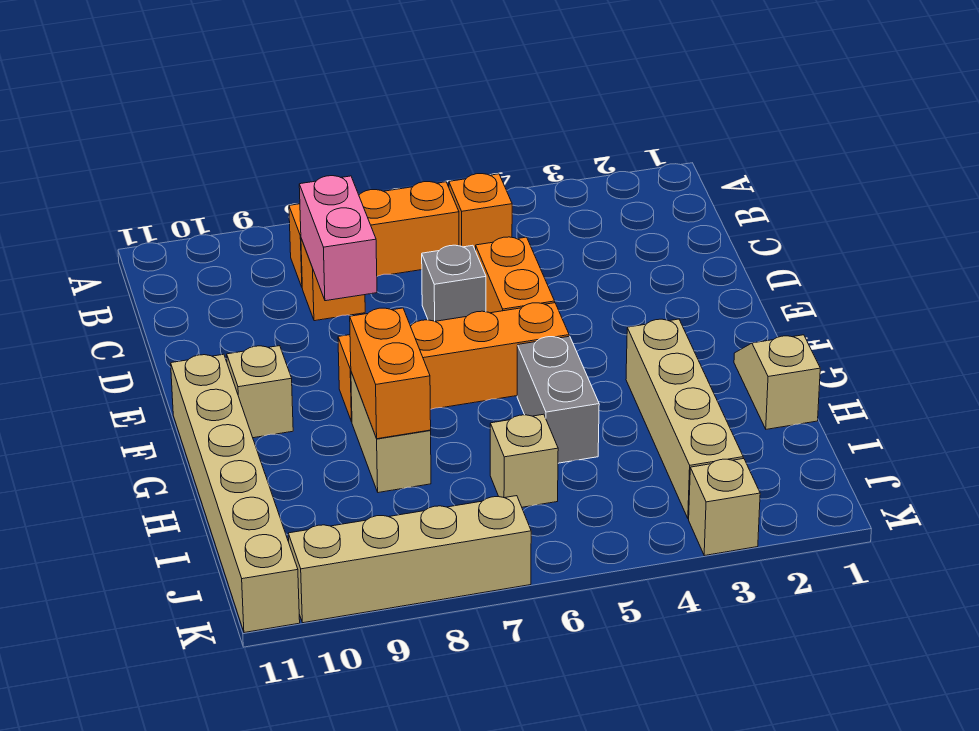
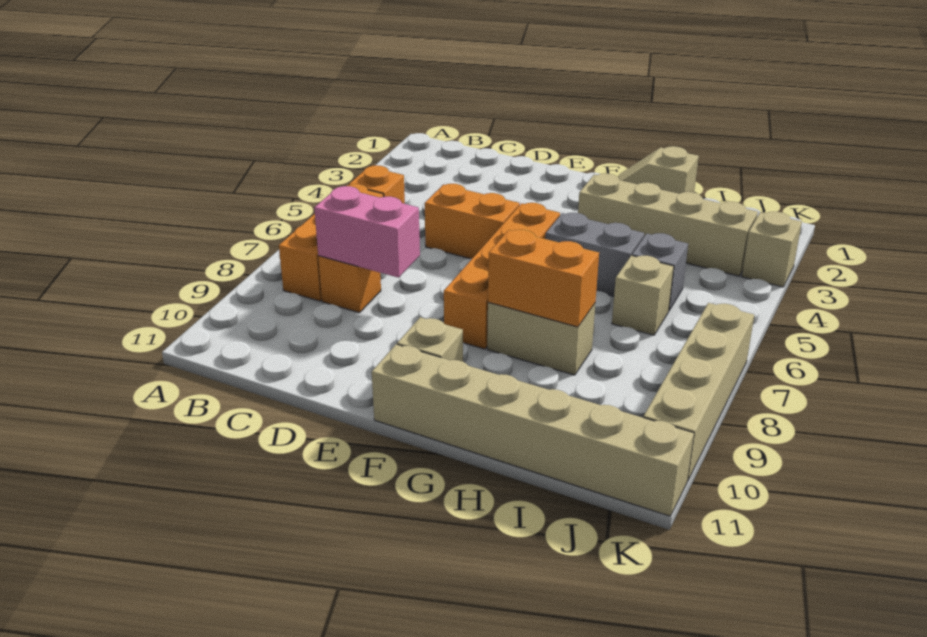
grey brick D6 level 1 -> grey brick I5 level 1

